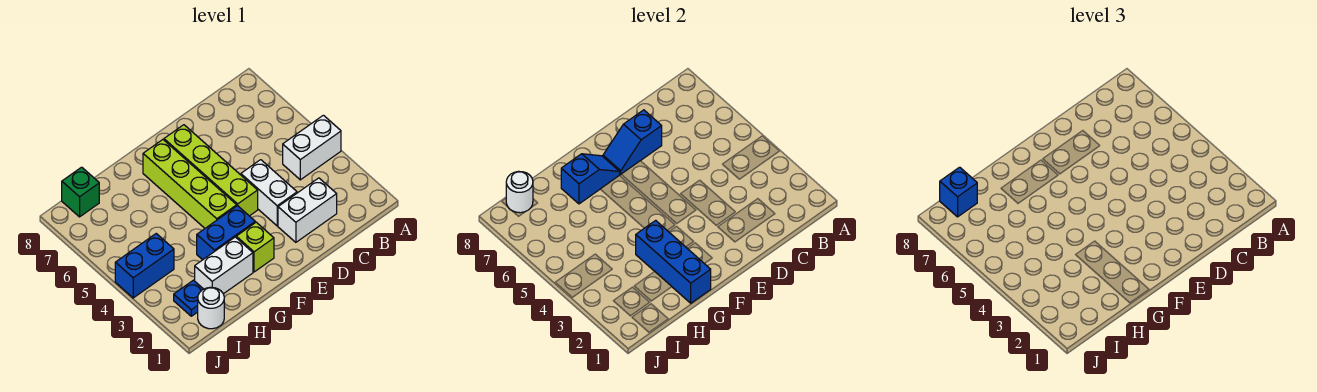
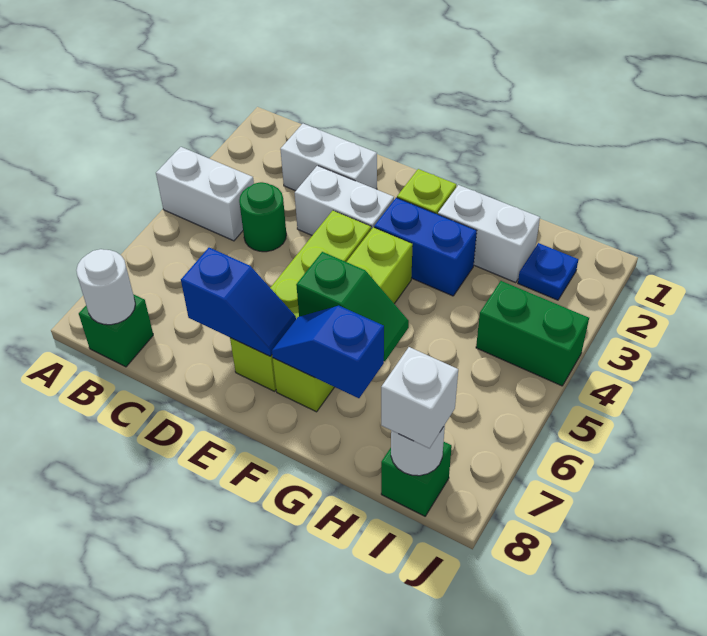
none -> green brick B8 level 1
none -> green round brick C4 level 1
white brick D3:D4 level 1 -> white brick D3:E3 level 1
none -> green slope F6:G6 level 2 top F
blue brick G1:G3 level 2 -> none
white round brick I1 level 1 -> white round brick B8 level 2
blue brick I4:J4 level 1 -> green brick I4:J4 level 1
blue brick I8 level 3 -> white brick I8 level 3

